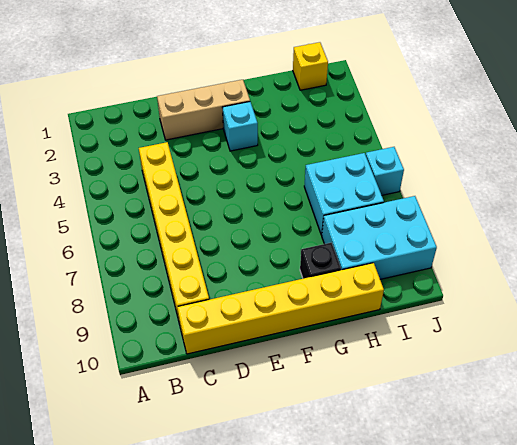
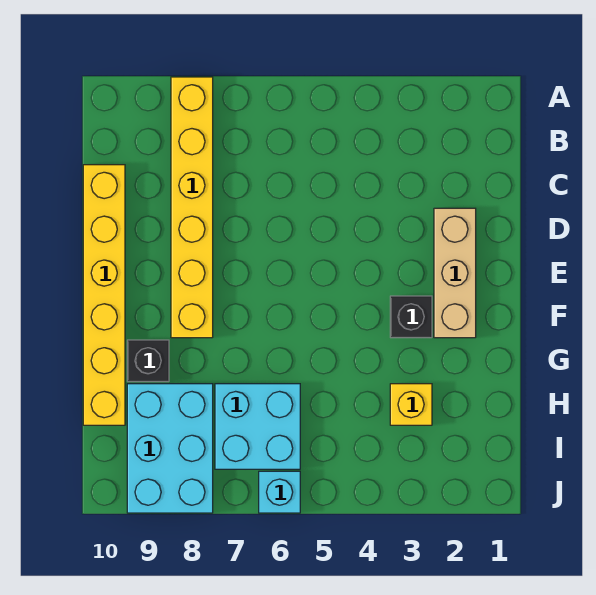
yellow brick C4:C9 level 1 -> yellow brick A8:F8 level 1
cyan brick F3 level 1 -> black brick F3 level 1
yellow brick I1 level 1 -> yellow brick H3 level 1

